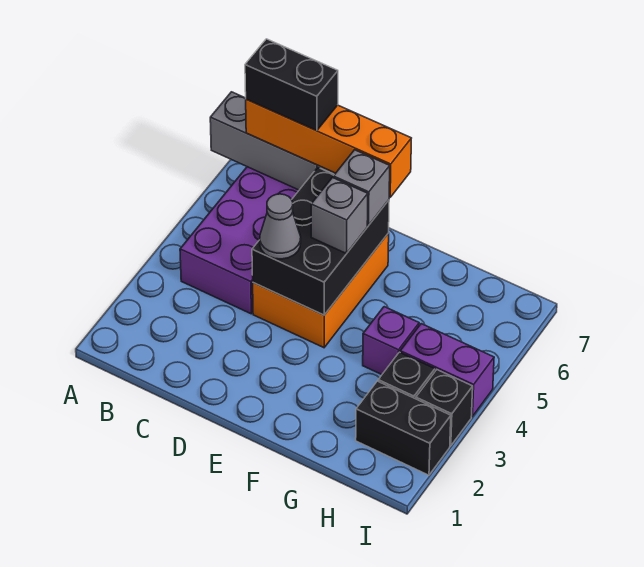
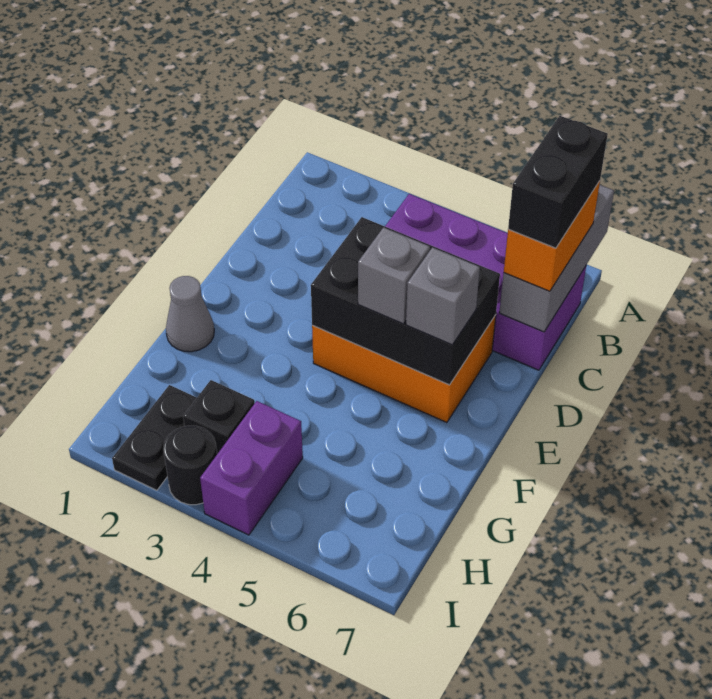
orange brick B7:E7 level 3 -> orange brick B7:C7 level 3
grey cone D4 level 3 -> grey cone F1 level 1
purple brick G4 level 1 -> none
black brick H2:I2 level 1 -> black plate H2:I2 level 1
black brick I3 level 1 -> black round brick I3 level 1

